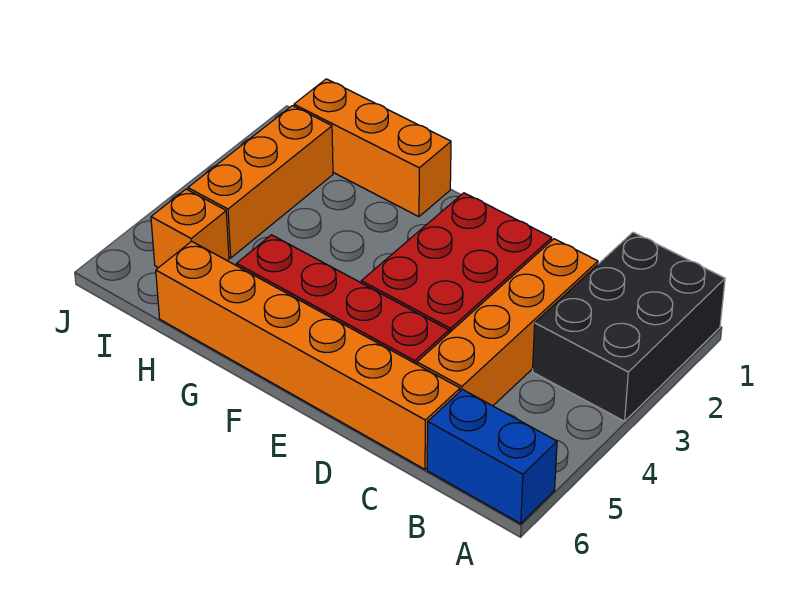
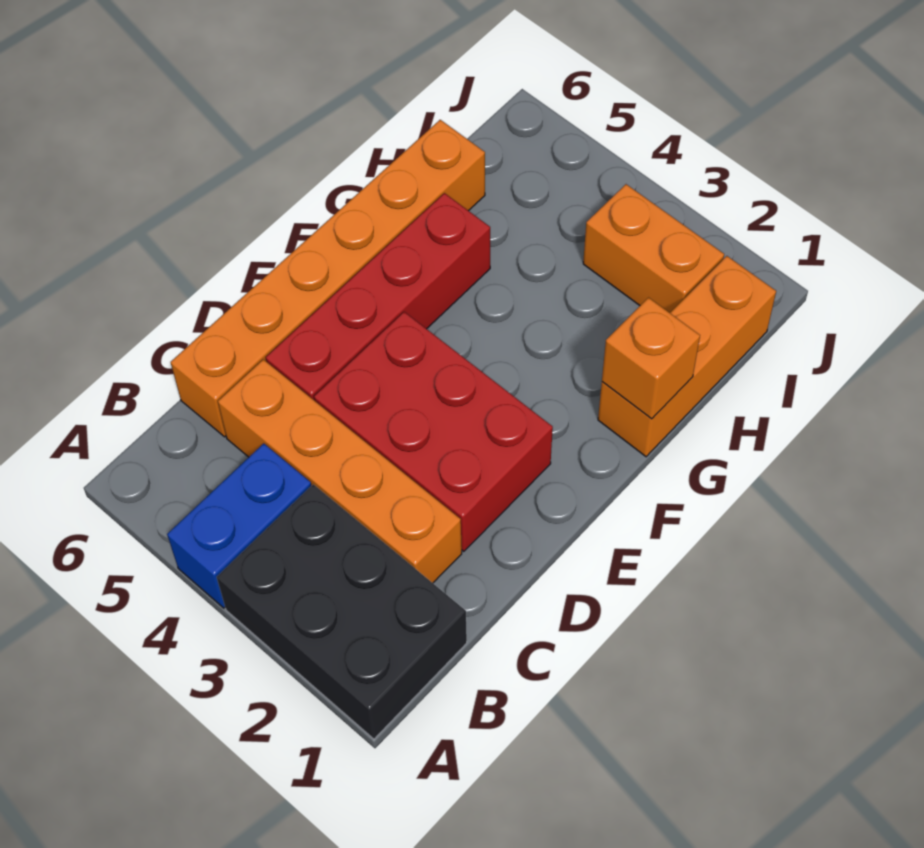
blue brick A6:B6 level 1 -> blue brick A4:B4 level 1
orange brick I2:I4 level 1 -> orange brick I2:I3 level 1
orange brick I5 level 1 -> orange brick G1 level 2

